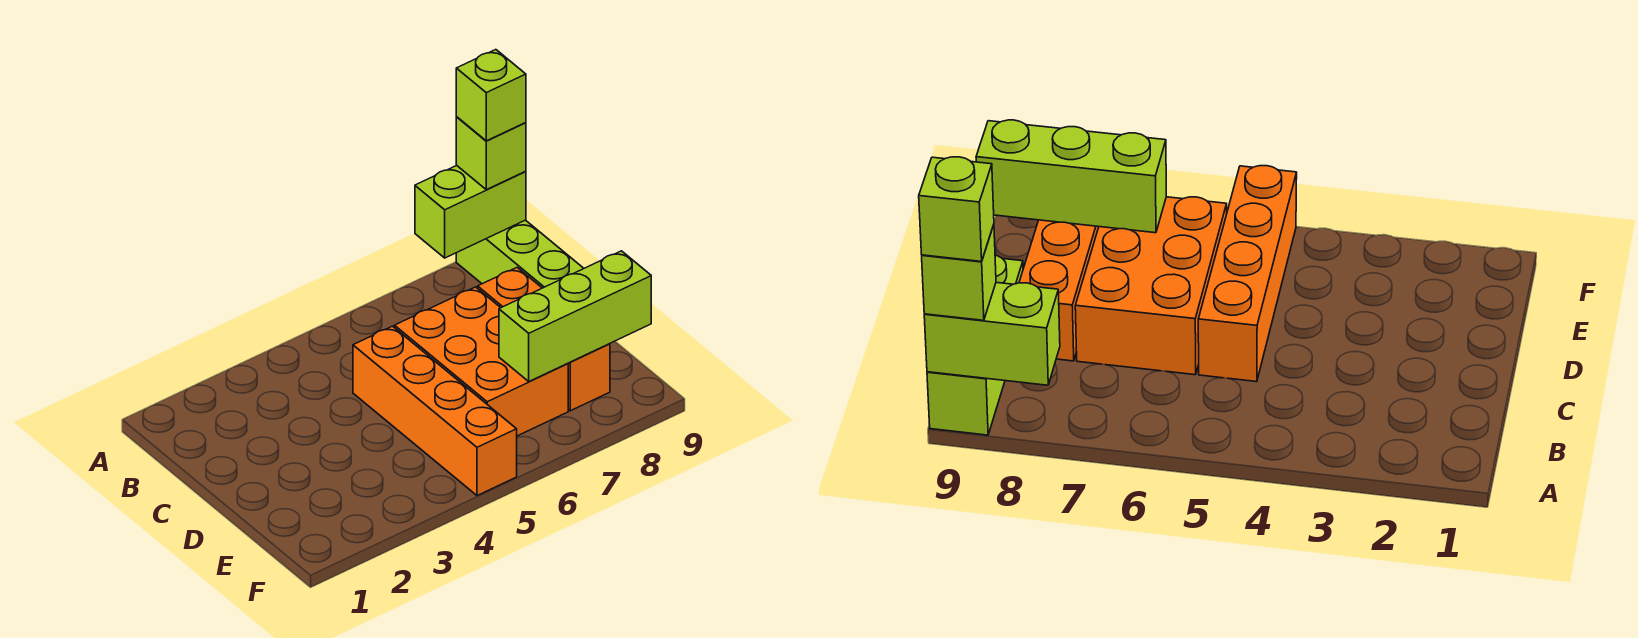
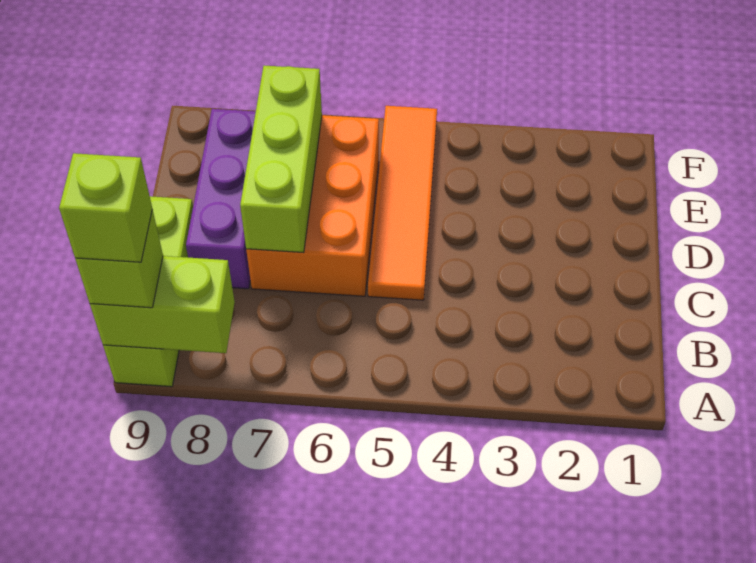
orange brick C5:F5 level 1 -> orange tile C5:F5 level 1
orange brick C8:E8 level 1 -> purple brick C8:E8 level 1
lime brick E7:E9 level 2 -> lime brick C7:E7 level 2

